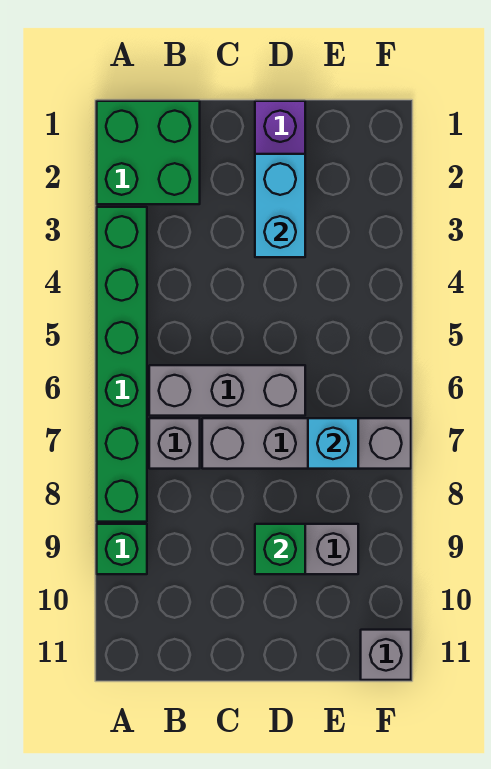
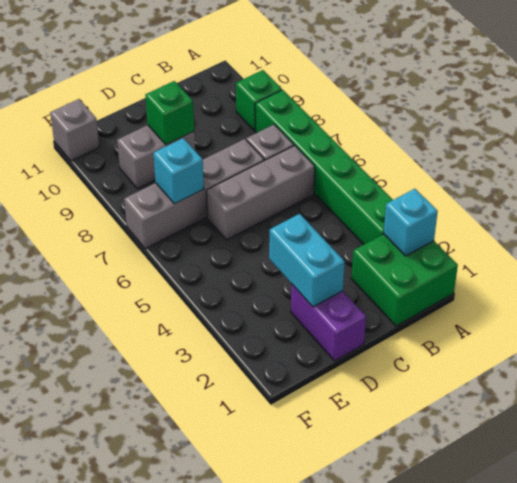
none -> cyan brick A2 level 2

